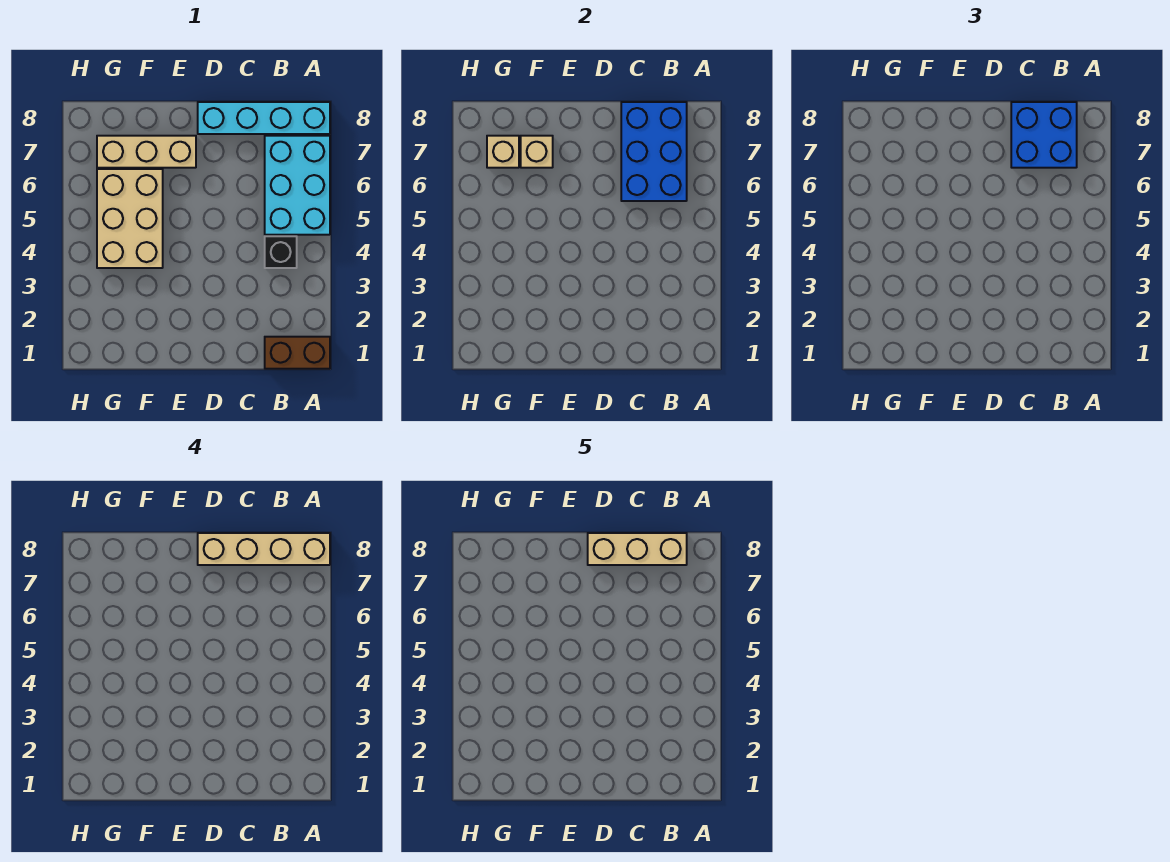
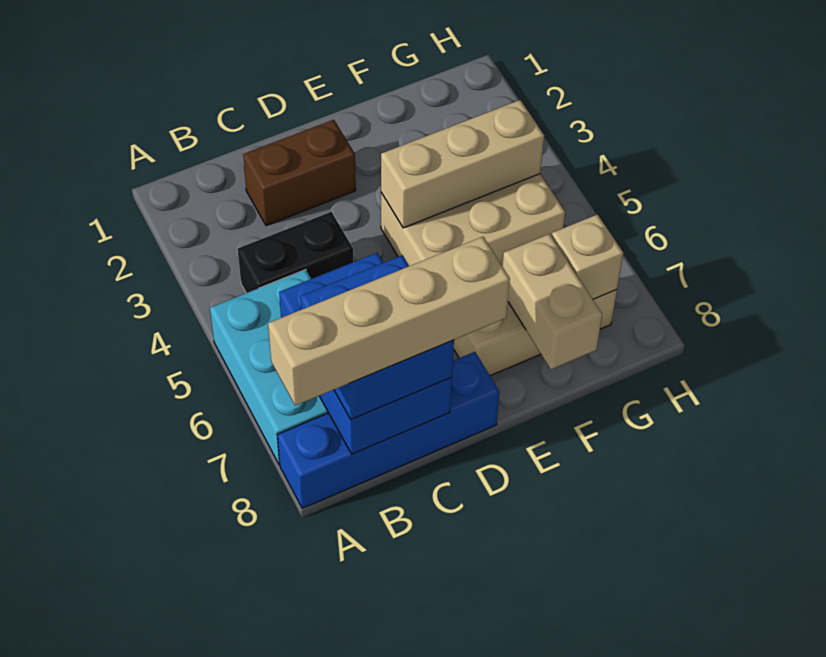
brown brick A1:B1 level 1 -> brown brick C2:D2 level 1
cyan brick A8:D8 level 1 -> blue brick A8:D8 level 1
black brick B4 level 1 -> black brick B4:C4 level 1
tan brick B8:D8 level 5 -> tan brick E4:G4 level 2
tan brick F4:G6 level 1 -> tan brick E4:G5 level 1
tan brick F7 level 2 -> tan brick F7:F8 level 2

